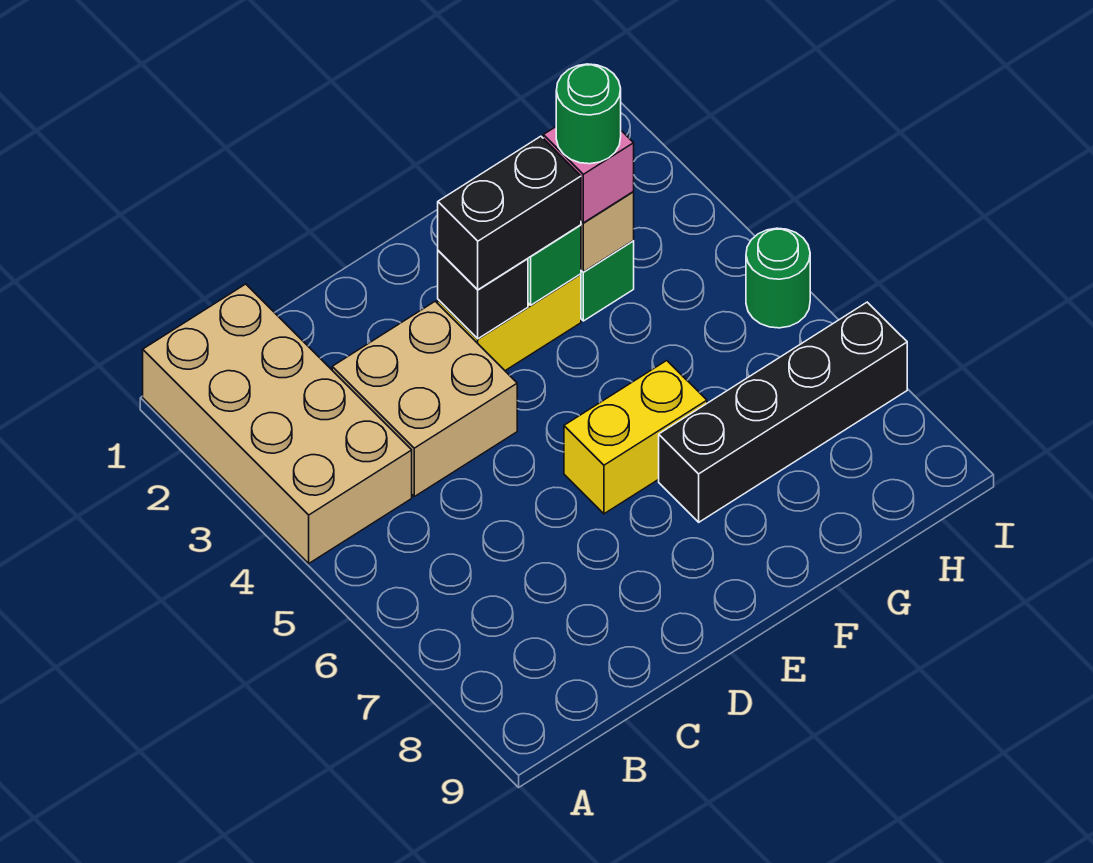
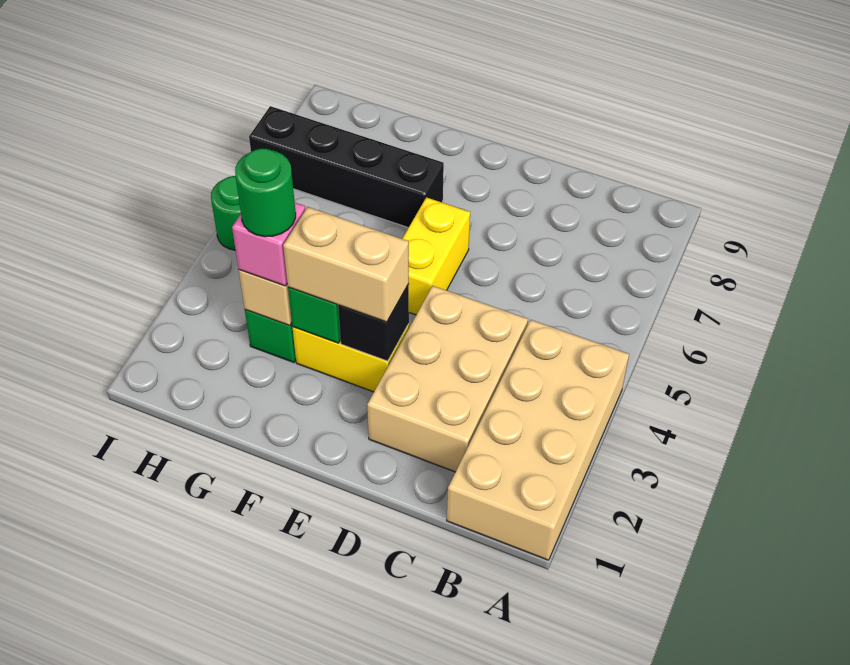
tan brick C3:D4 level 1 -> tan brick C2:D4 level 1
black brick E3:F3 level 3 -> tan brick E3:F3 level 3
yellow brick E6:F6 level 1 -> yellow brick E5:E6 level 1

